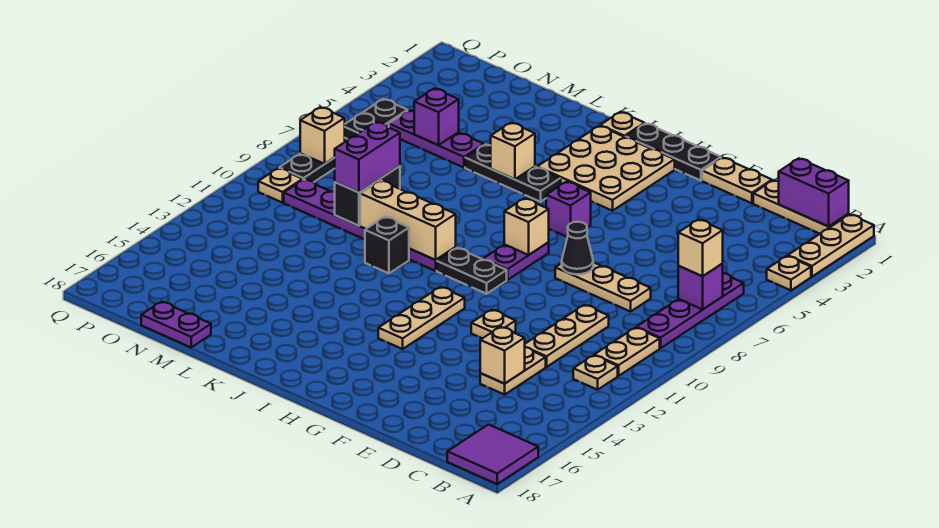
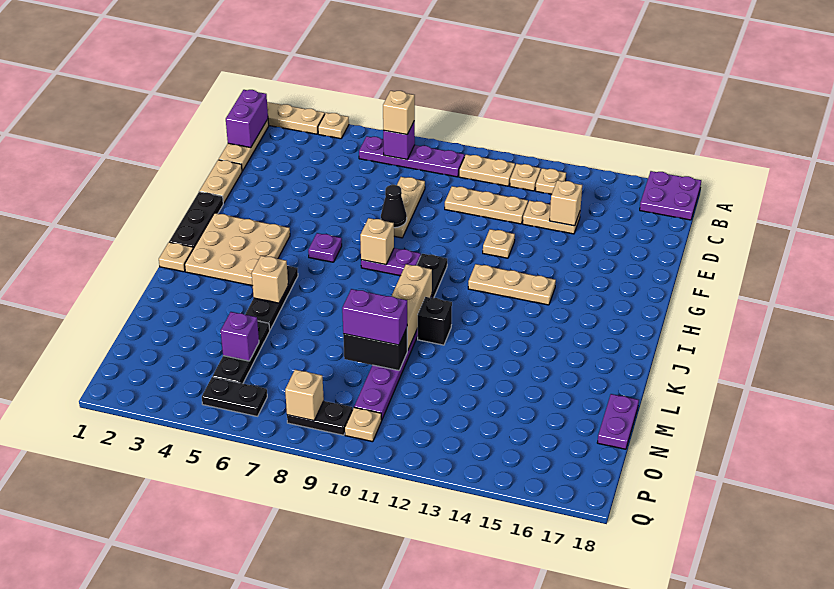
purple tile A17:B18 level 1 -> purple plate A17:B18 level 1
none -> tan plate B13 level 1
purple brick H6 level 1 -> purple plate H6 level 1
purple plate M5:O5 level 1 -> black plate M5:O5 level 1

